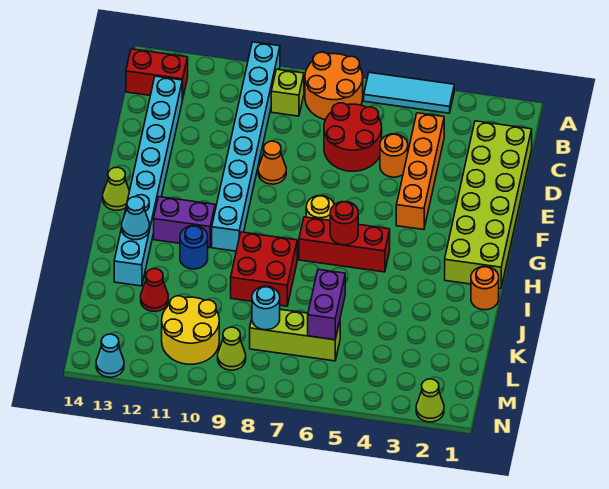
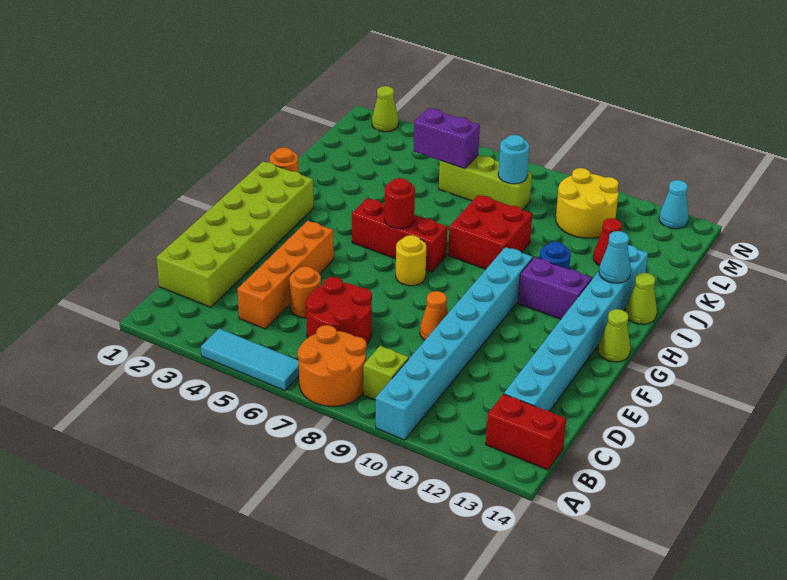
purple brick K6:L6 level 2 -> purple brick L5:L6 level 2
lime cone M9 level 1 -> lime cone I14 level 1

